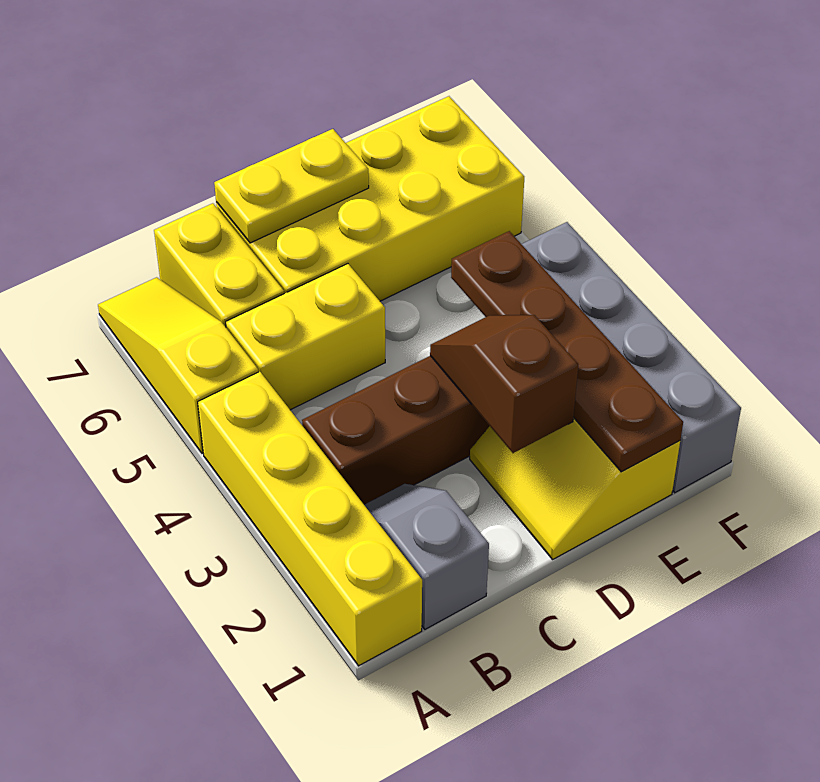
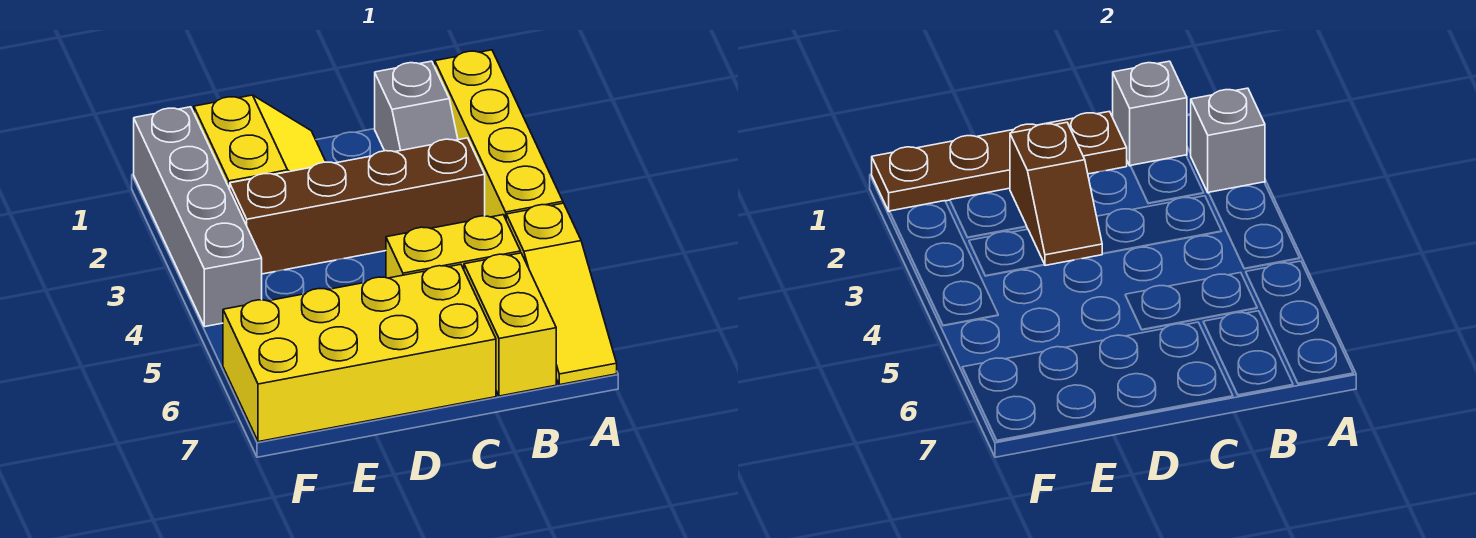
none -> grey brick A2 level 2
none -> grey brick B1 level 2
yellow plate C7:D7 level 2 -> none
brown plate E1:E4 level 2 -> brown plate C1:F1 level 2

